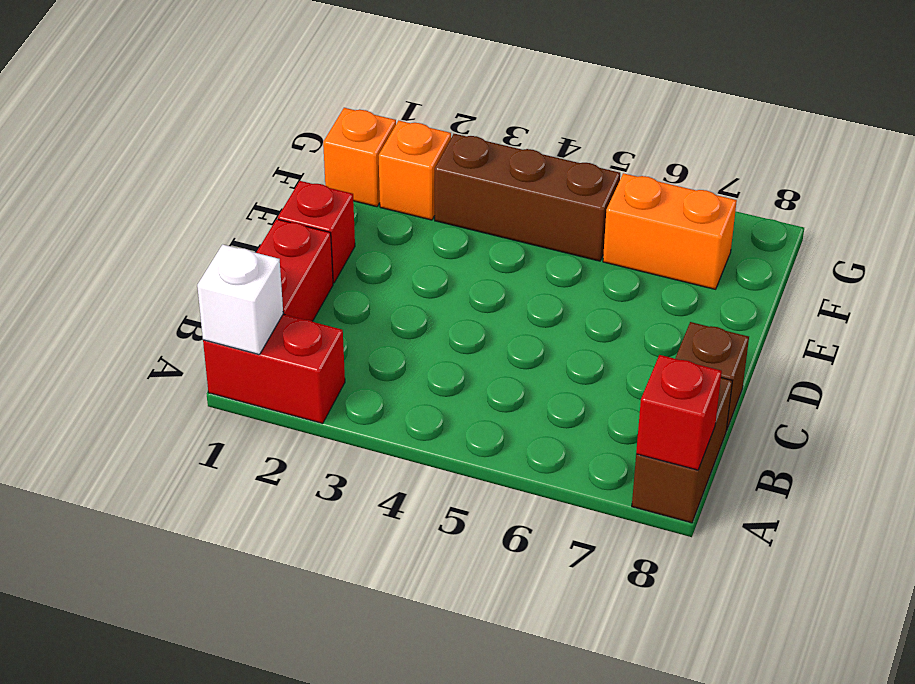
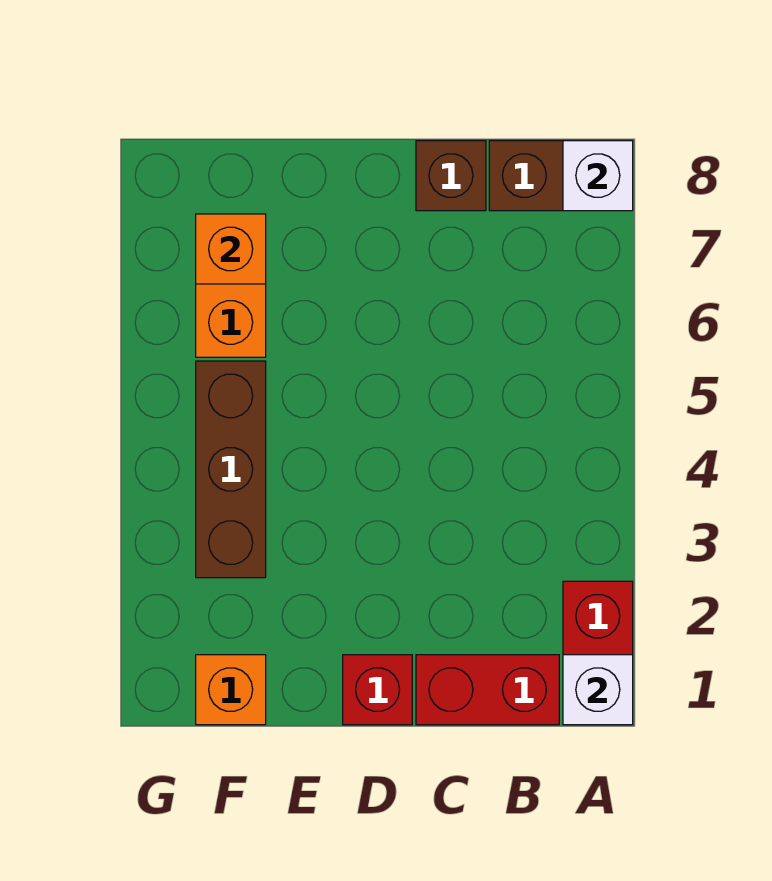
red brick A8 level 2 -> white brick A8 level 2
orange brick F2 level 1 -> orange brick F7 level 2

